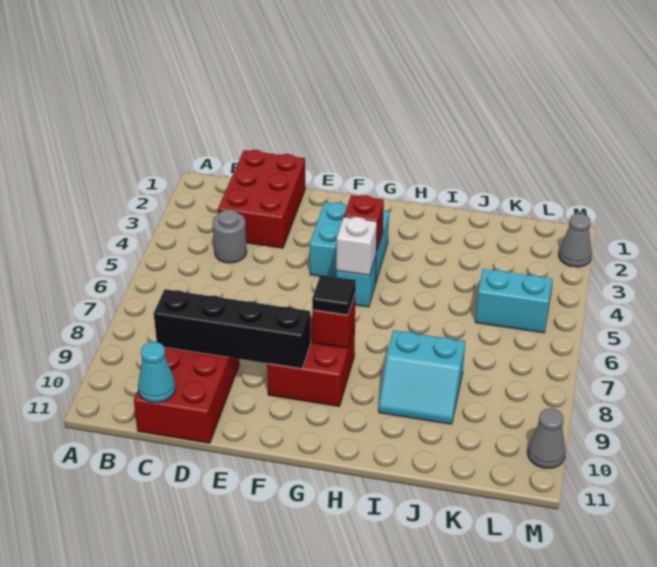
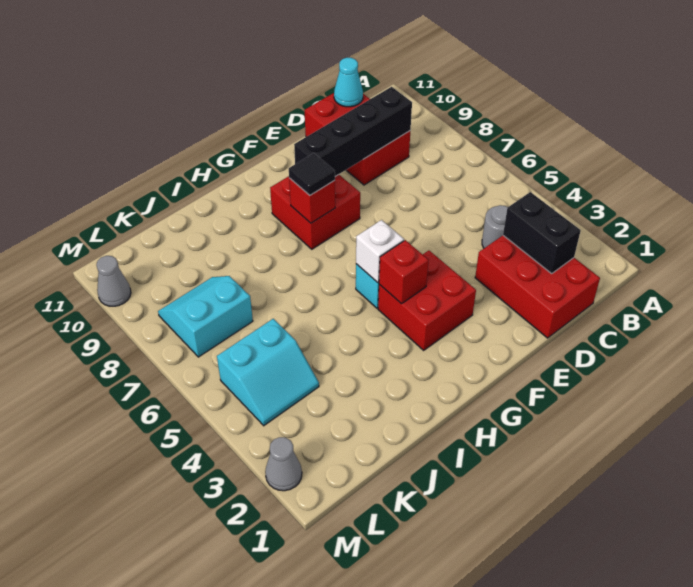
none -> black brick C2:C3 level 2
cyan brick F3:G4 level 1 -> red brick F3:G4 level 1
cyan slope I8:J9 level 1 top 8 -> cyan slope K7:L8 level 1 top 7

